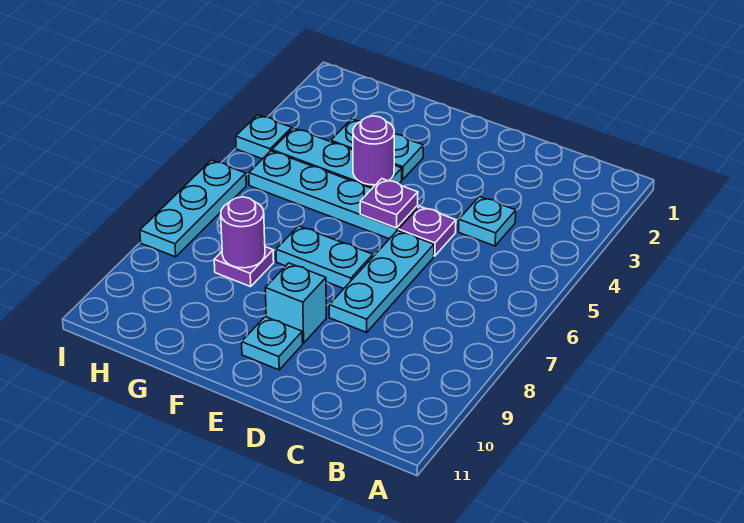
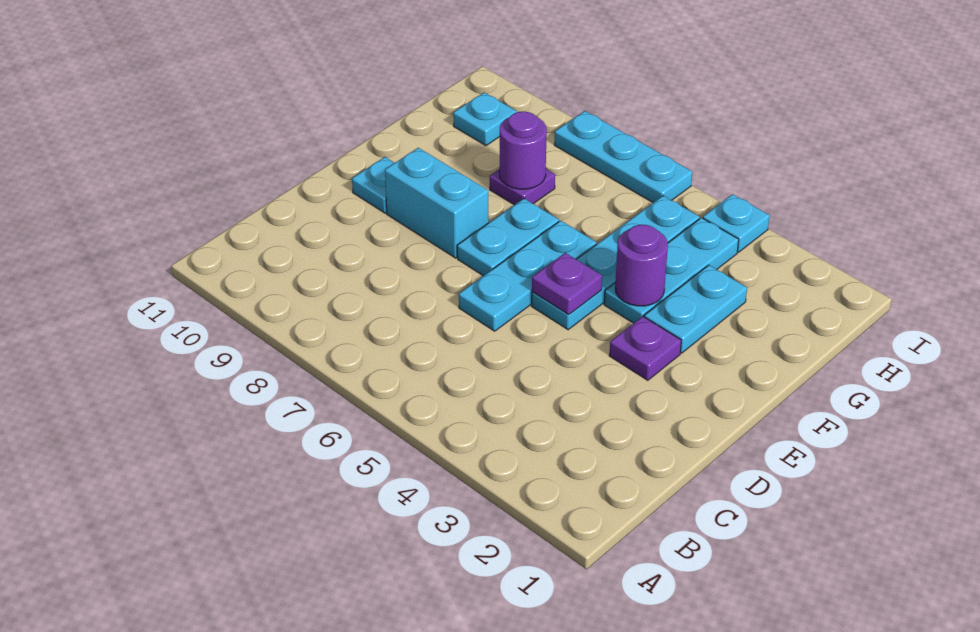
cyan plate C4 level 1 -> cyan plate H10 level 1
purple plate D5 level 1 -> purple plate E3 level 1
cyan plate D6:D8 level 1 -> cyan plate D6:F6 level 1
cyan brick E9 level 1 -> cyan brick E8:E9 level 1

